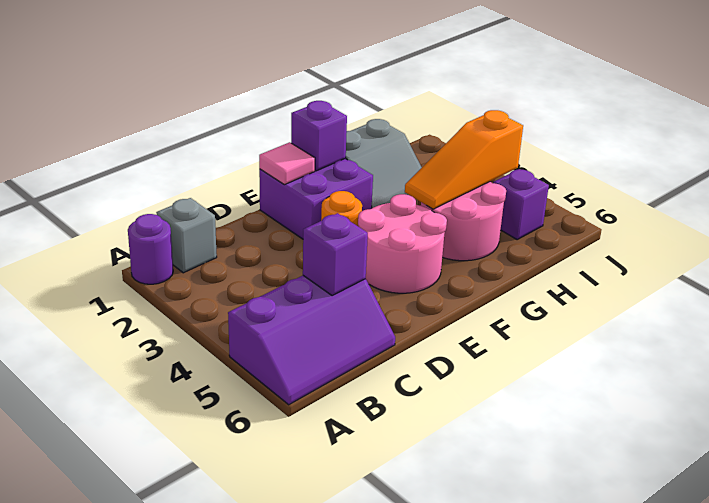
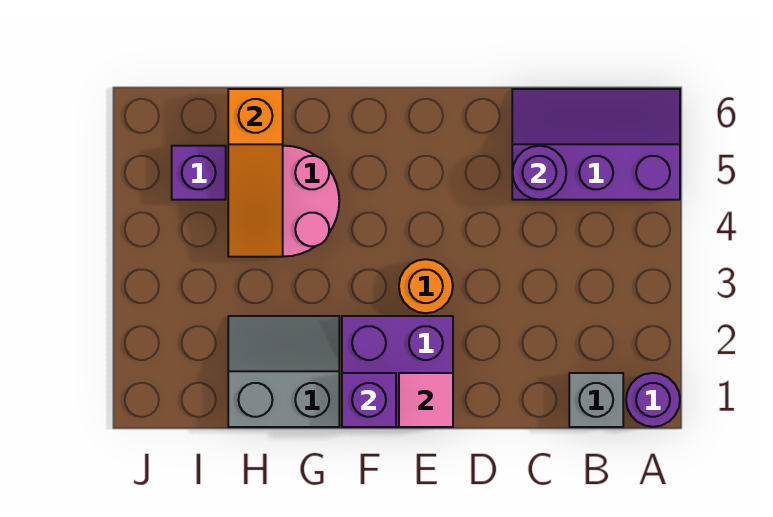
purple brick C5 level 2 -> purple round brick C5 level 2
pink round brick E4:F5 level 1 -> none
orange slope G4:I4 level 2 top I -> orange slope H4:H6 level 2 top 6

